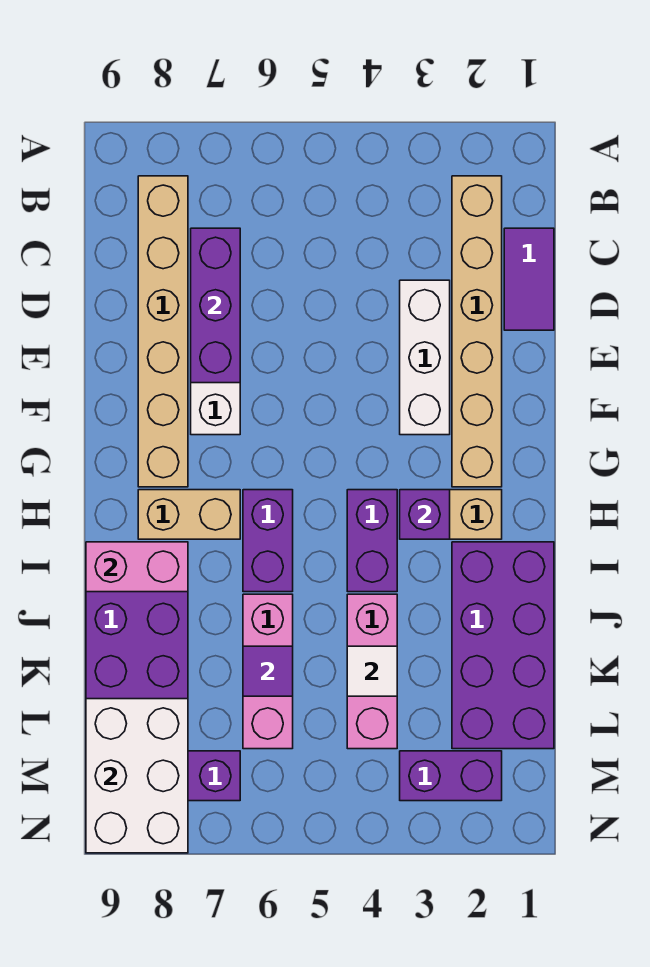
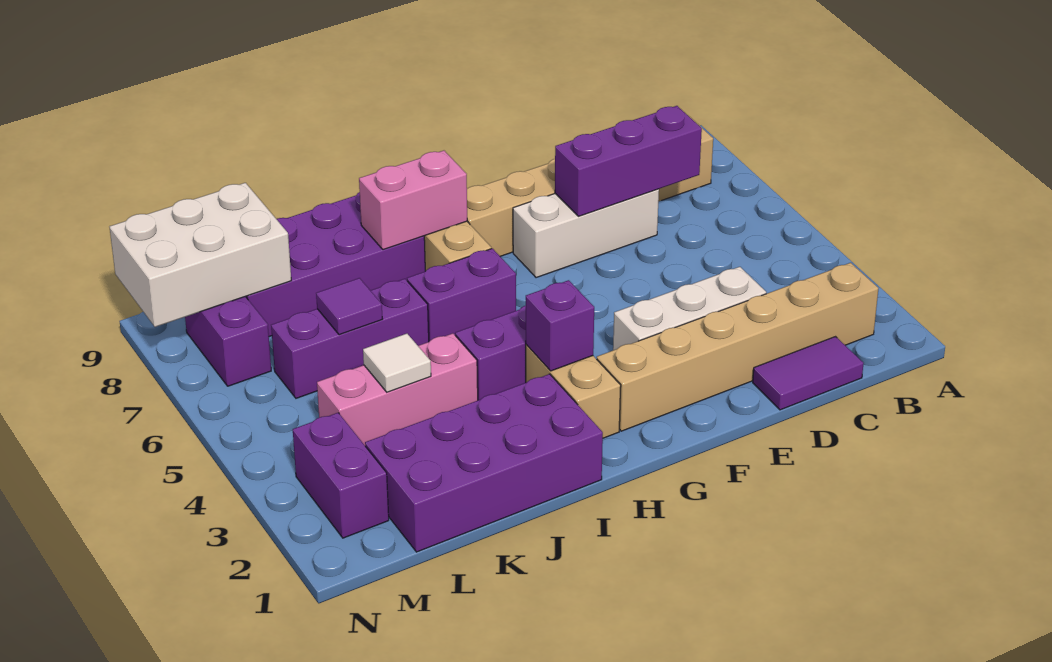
pink brick I8:I9 level 2 -> pink brick H8:I8 level 2
pink brick J6:L6 level 1 -> purple brick J6:L6 level 1

